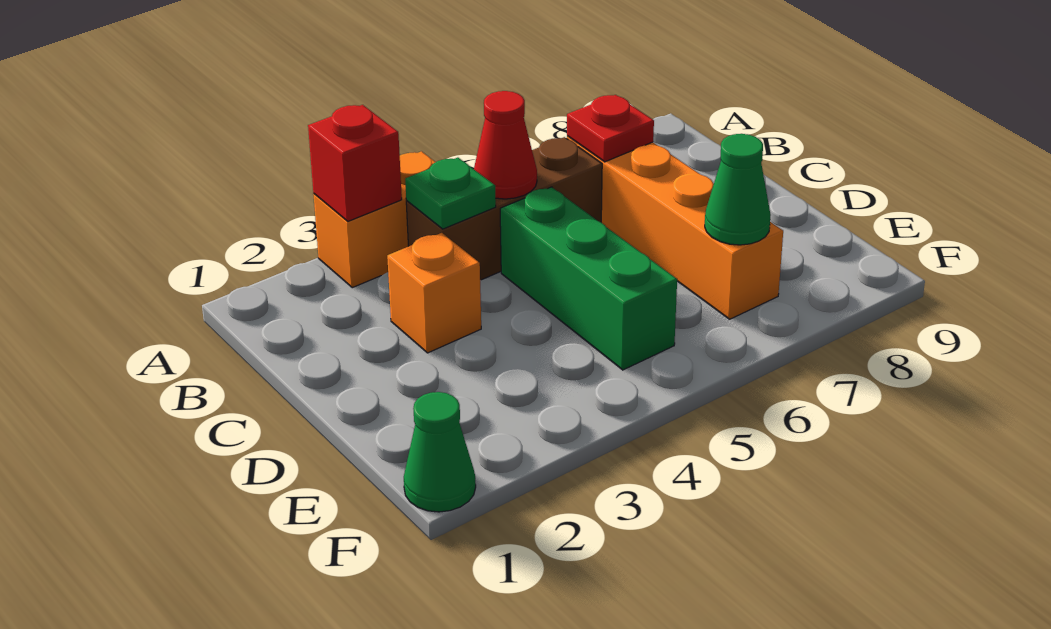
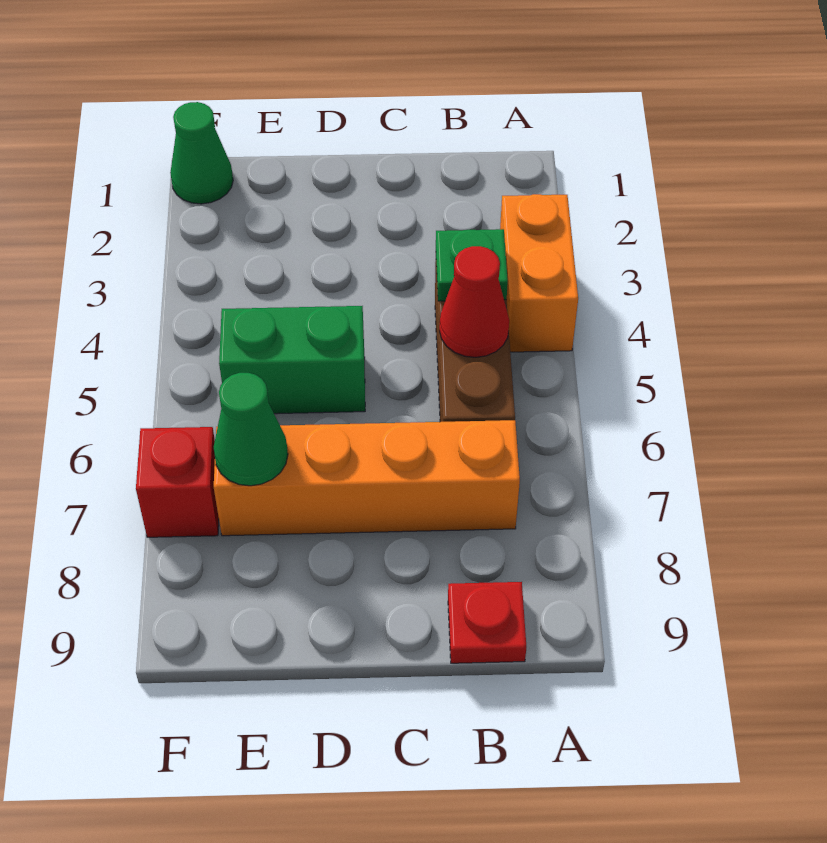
red brick A3 level 2 -> red brick F7 level 1
red plate B7 level 2 -> red plate B9 level 1
orange brick C3 level 1 -> none
green brick C5:E5 level 1 -> green brick D5:E5 level 1

